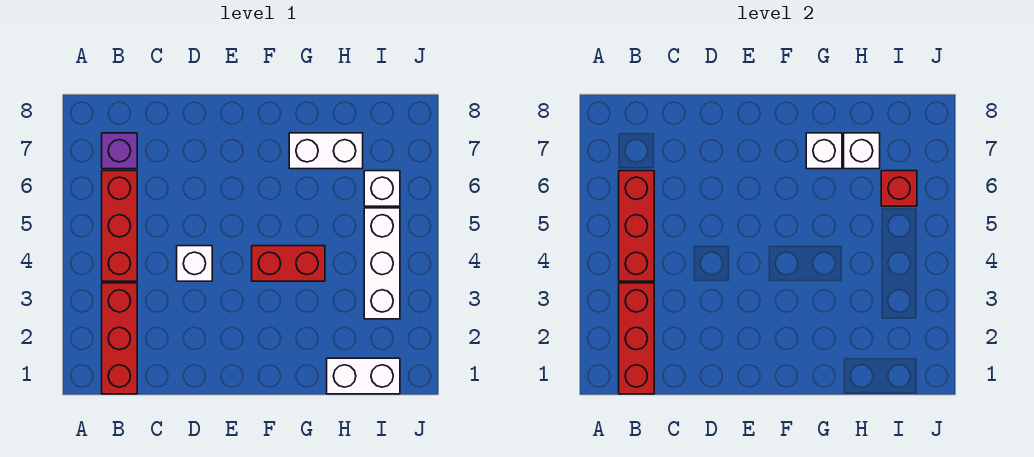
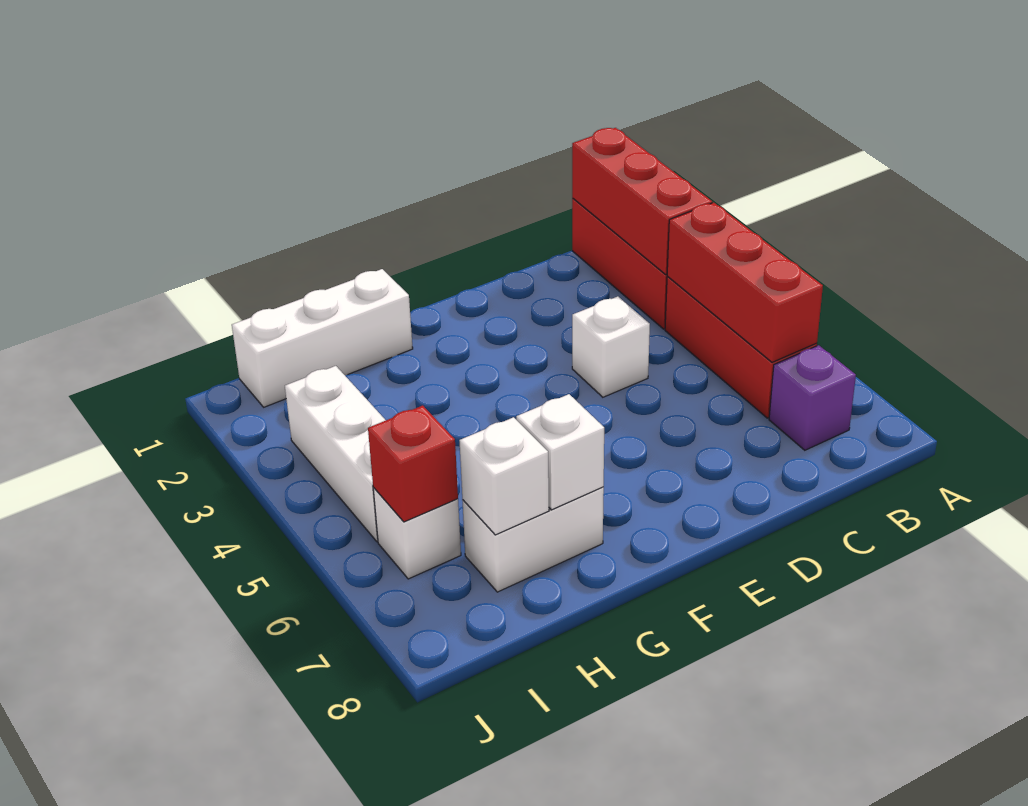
red brick F4:G4 level 1 -> none
white brick H1:I1 level 1 -> white brick G1:I1 level 1

